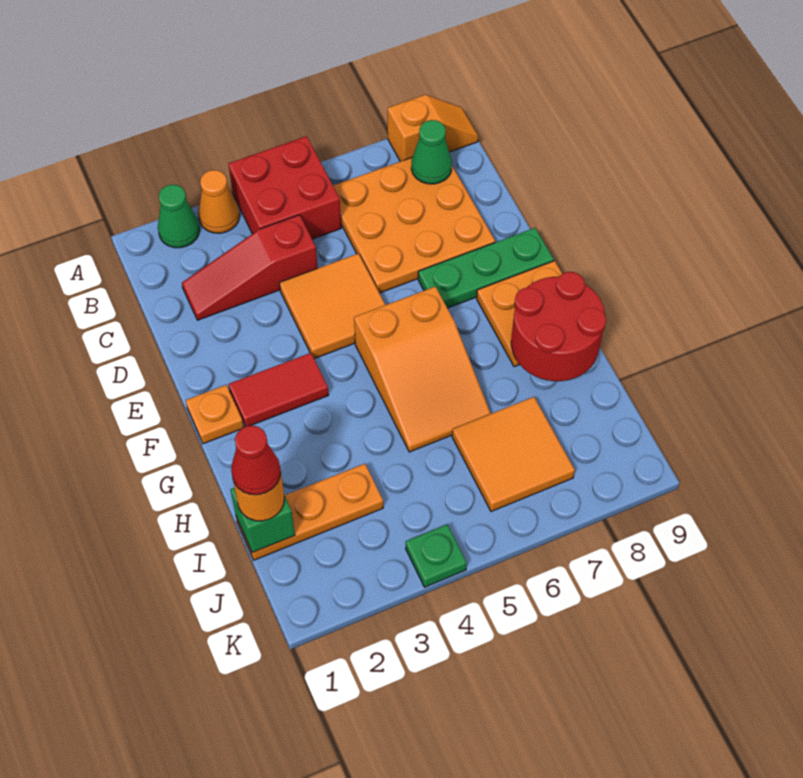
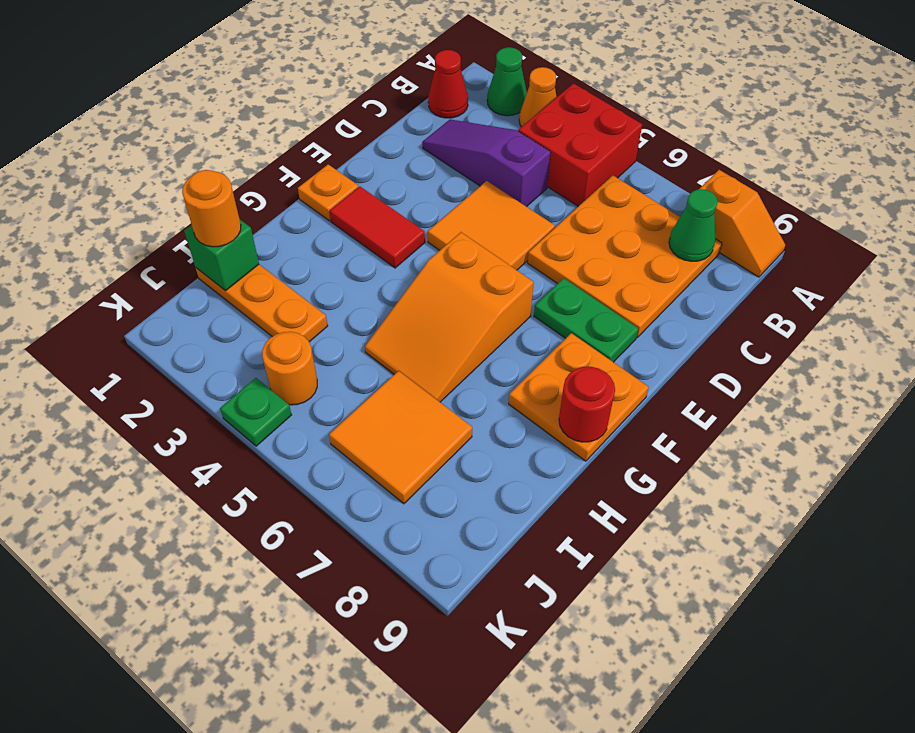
red slope C2:C4 level 1 top 4 -> purple slope C2:C4 level 1 top 4
green plate E7:E9 level 1 -> green plate E7:E8 level 1
red round brick G8:H9 level 2 -> red round brick G9 level 2
red cone I1 level 4 -> red cone B1 level 1
none -> orange round brick J4 level 1

